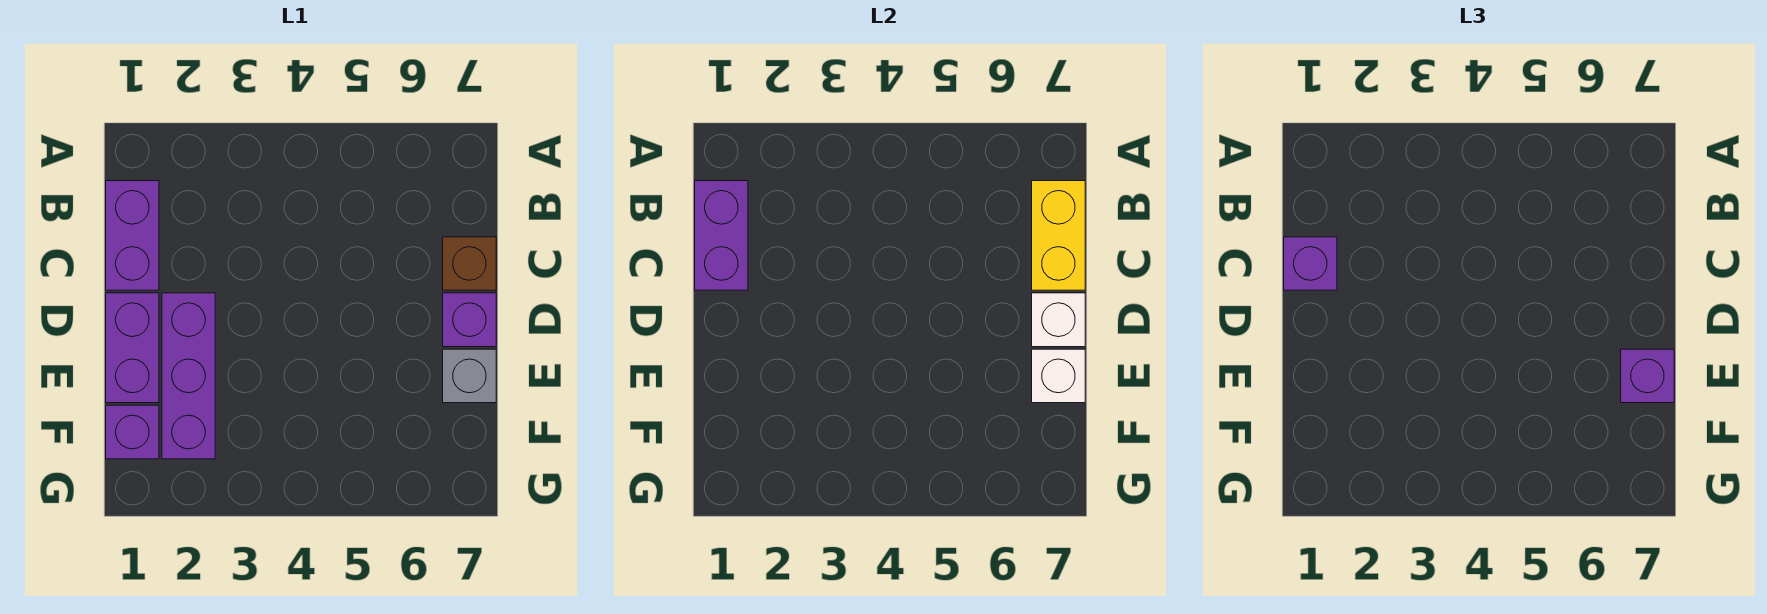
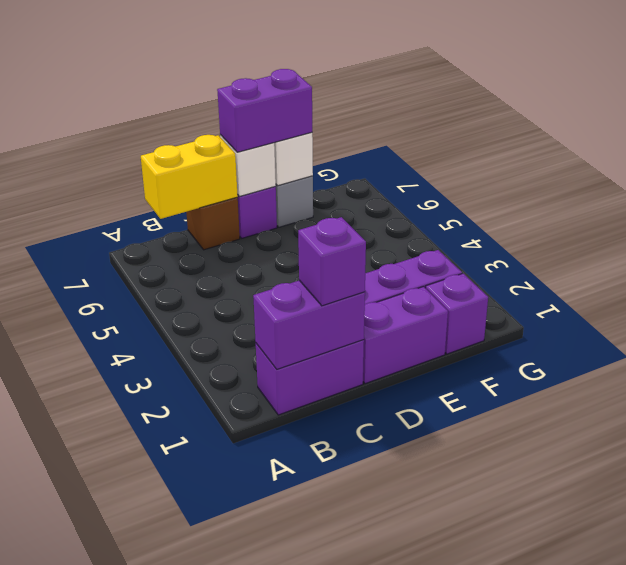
purple brick E7 level 3 -> purple brick D7:E7 level 3

